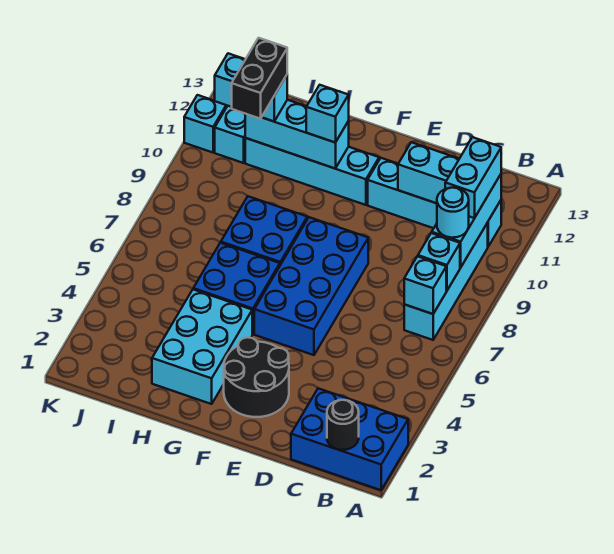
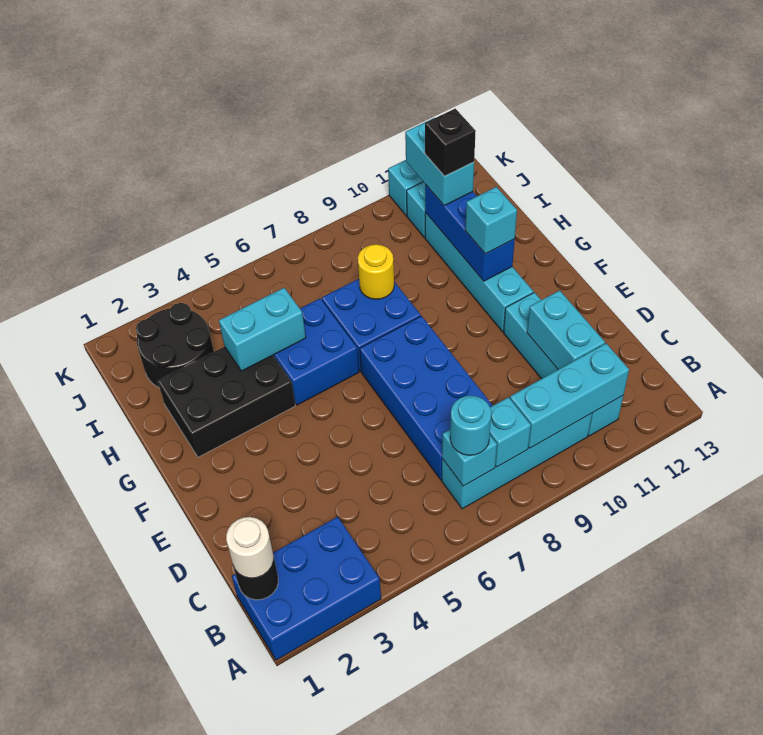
blue brick A1:C2 level 1 -> blue brick A1:B3 level 1
none -> white round brick B1 level 3
cyan round brick B9 level 3 -> cyan round brick B7 level 3
cyan brick B10:B11 level 3 -> cyan brick H4:H5 level 2
black round brick E2:F3 level 1 -> black round brick I2:J3 level 1
blue brick E5:F8 level 1 -> blue brick C7:F8 level 1
cyan brick G2:H4 level 1 -> black brick G2:H4 level 1
cyan brick G11:I11 level 2 -> blue brick G11:I11 level 2
none -> yellow round brick H8 level 2
black brick I10:I11 level 4 -> black brick I11 level 4

